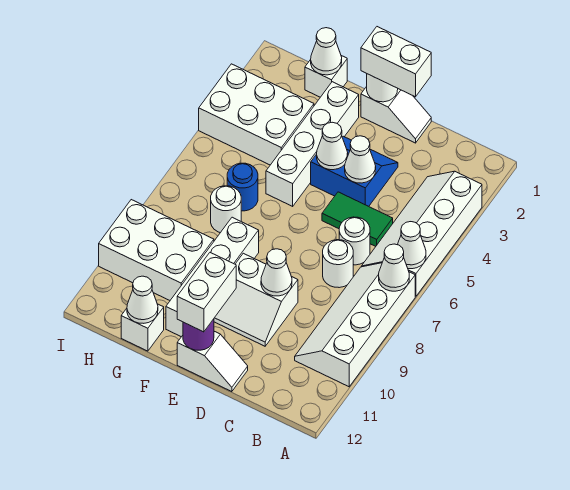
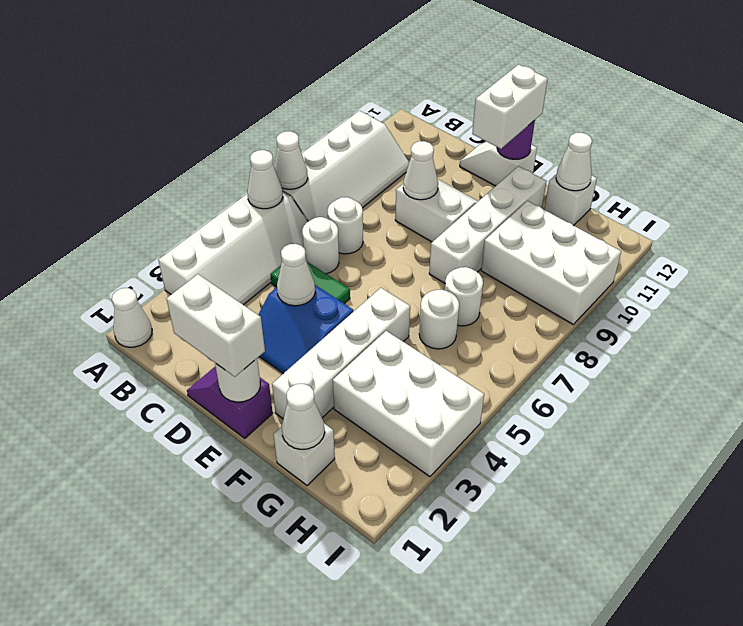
white slope D1:E1 level 1 top E -> purple slope D1:E1 level 1 top E
white cone E4 level 2 -> white cone A1 level 1
blue round brick G6 level 1 -> white round brick G6 level 1

